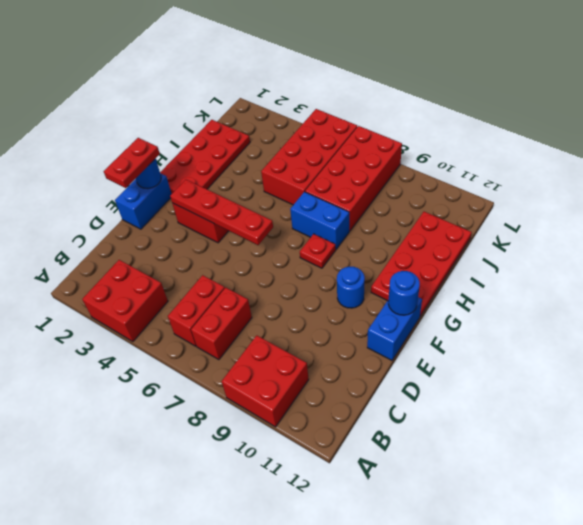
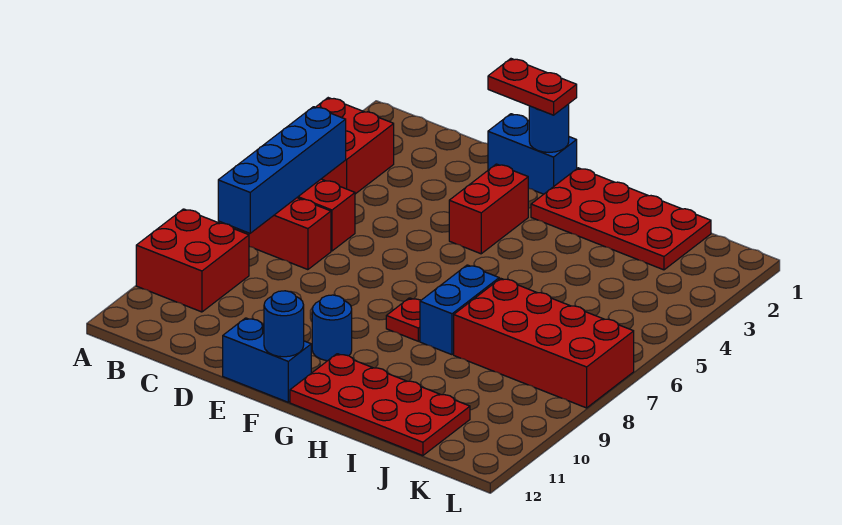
none -> blue brick B5:B8 level 2
red plate F3:F6 level 2 -> none
red brick I5:L6 level 1 -> none

